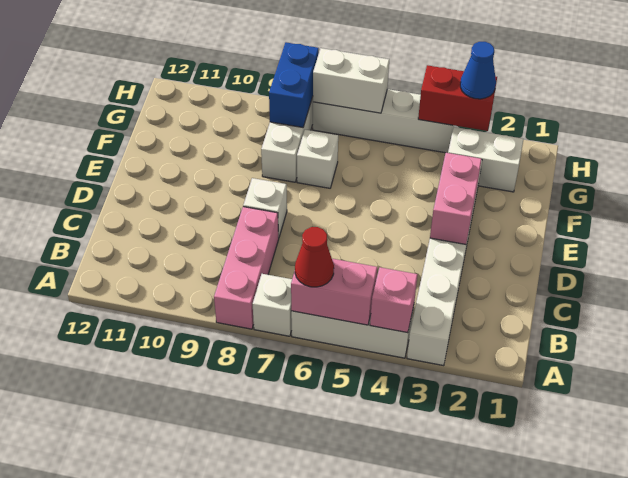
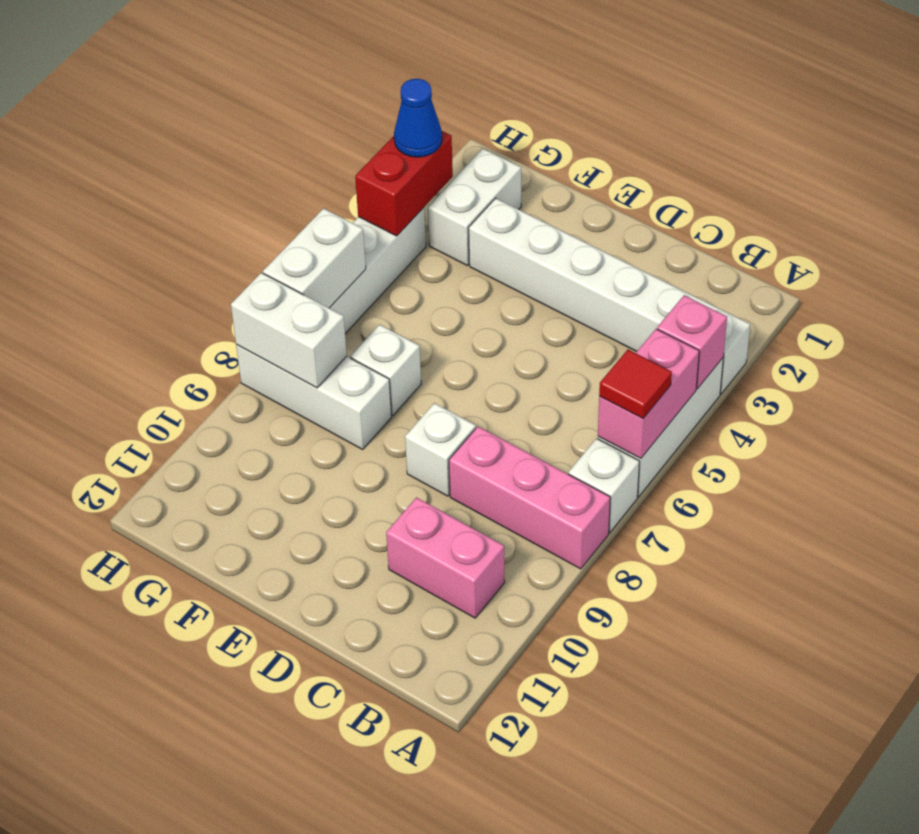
red cone A6 level 3 -> red tile A6 level 3
pink brick D3:E3 level 2 -> pink brick B10:C10 level 1
blue brick G8:H8 level 2 -> white brick G8:H8 level 2

